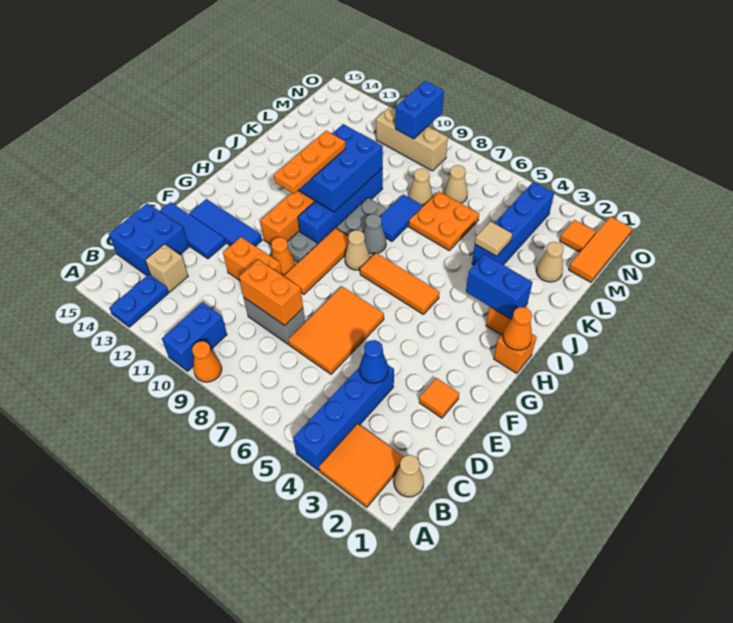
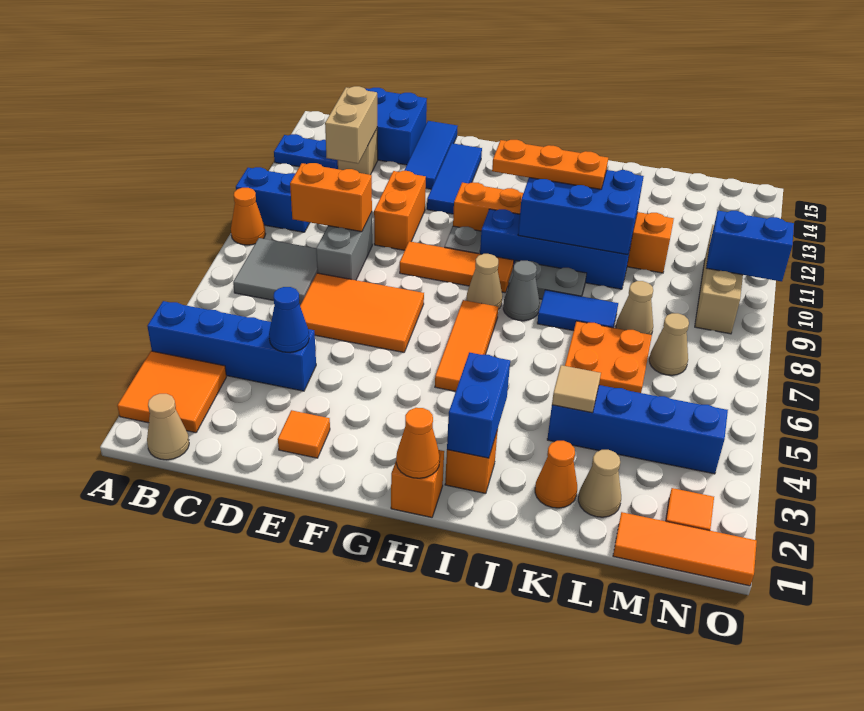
none -> grey tile B7:C8 level 1
none -> tan brick C12:C13 level 2
orange brick D8:D9 level 2 -> orange brick C9:D9 level 2
orange cone F10 level 1 -> orange cone K2 level 1

